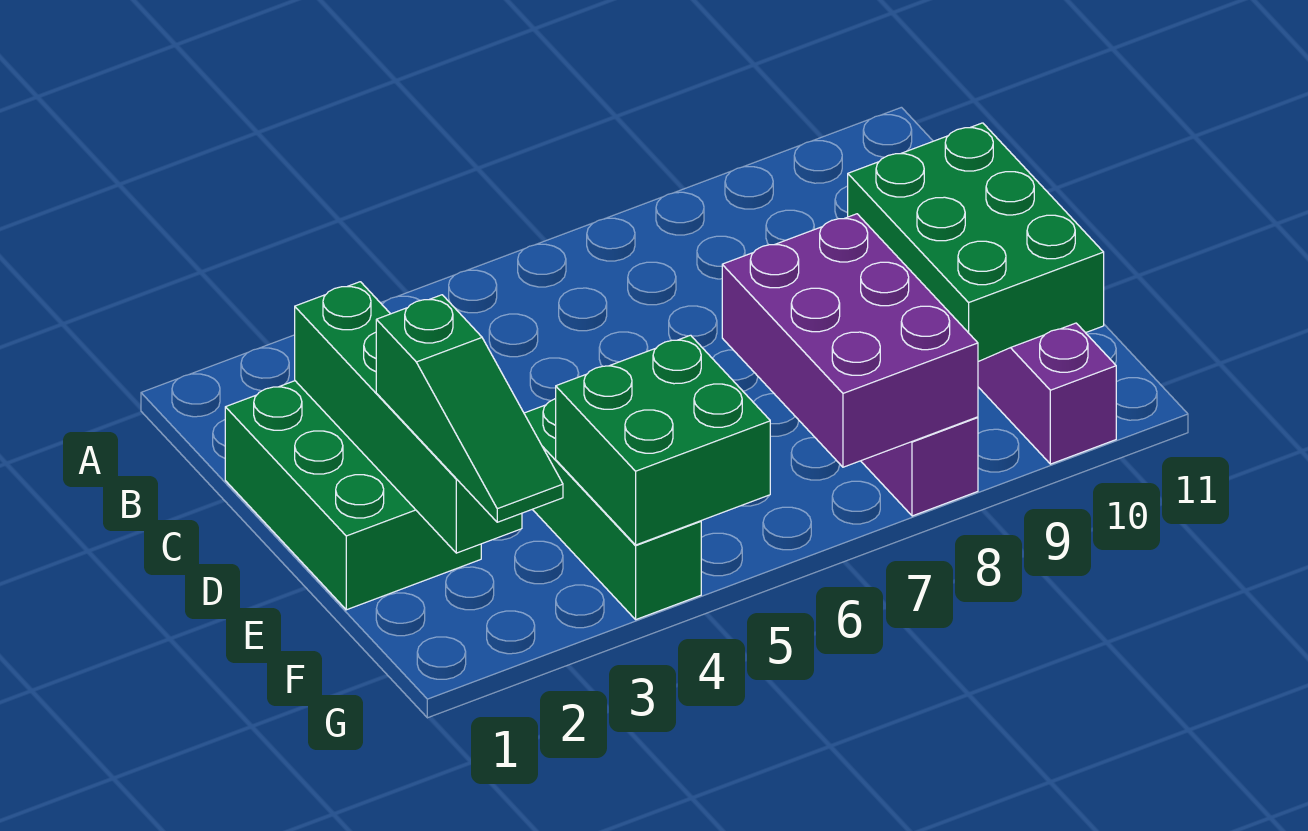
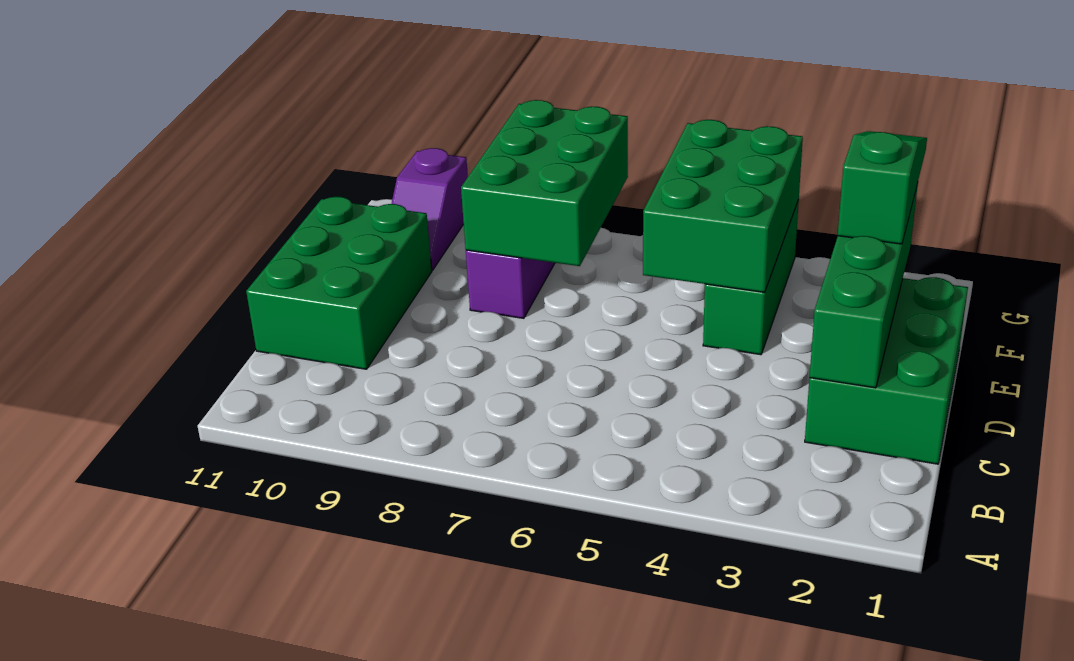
purple brick E7:G8 level 2 -> green brick E7:G8 level 2
green brick F4:G5 level 2 -> green brick E4:G5 level 2

